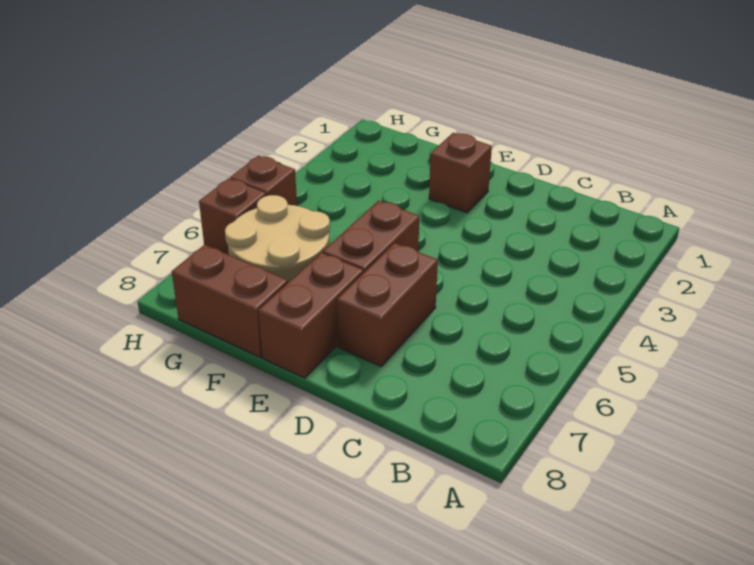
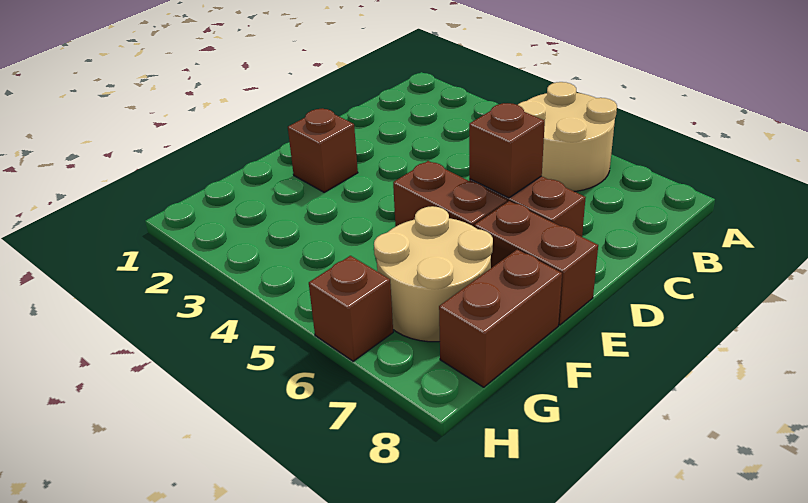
none -> tan round brick A5:B6 level 1
brown brick H5 level 1 -> brown brick D6 level 2

